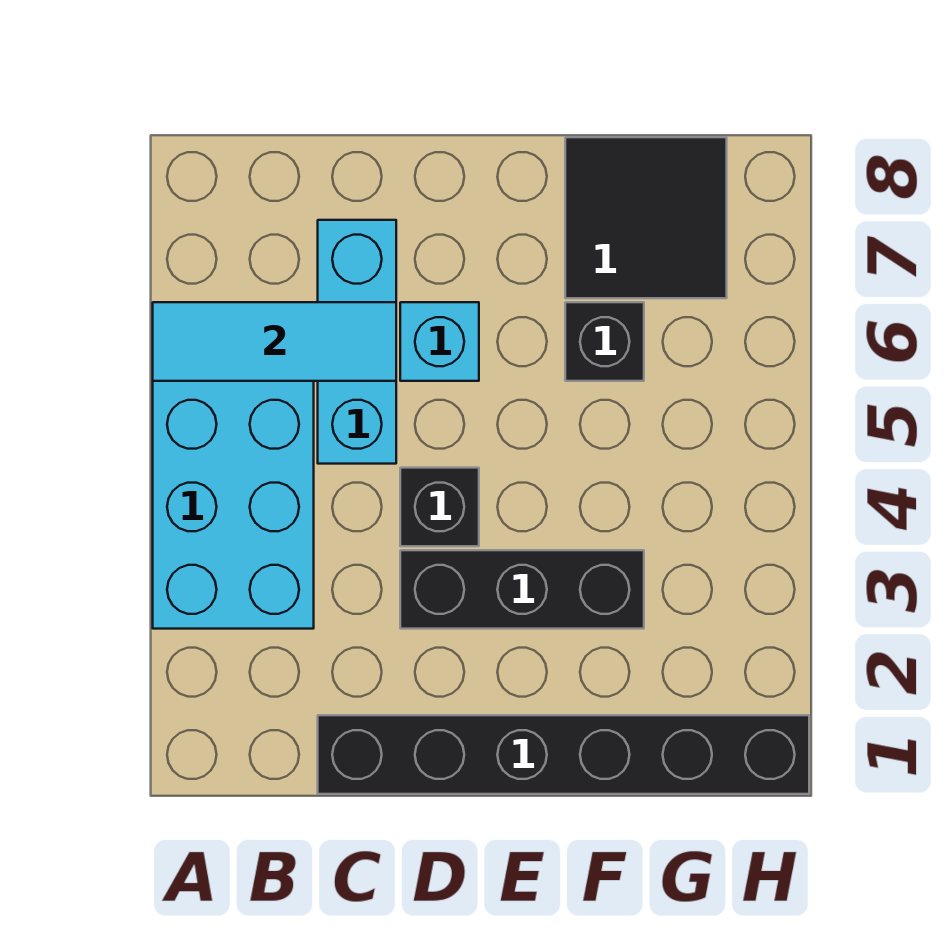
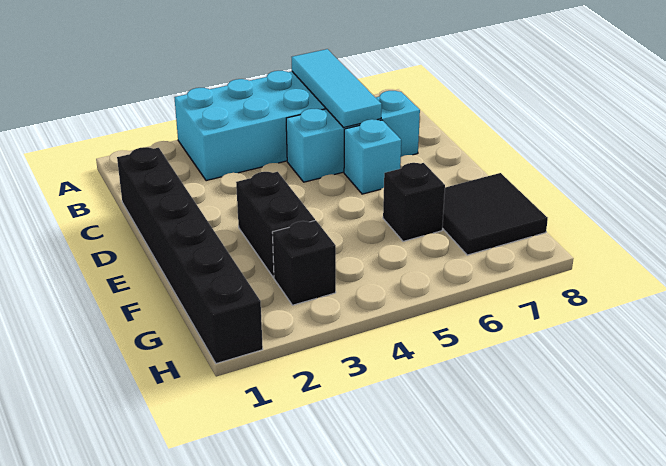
black brick D3:F3 level 1 -> black brick E3:F3 level 1
black brick D4 level 1 -> black brick G3 level 1

